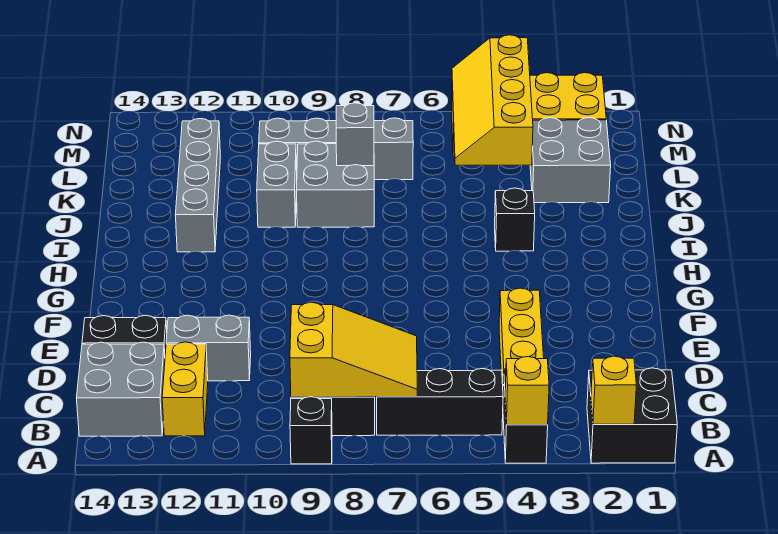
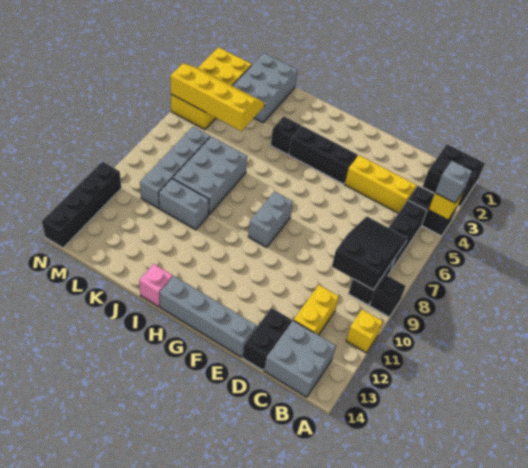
yellow brick A2 level 2 -> yellow brick A11 level 1
yellow slope B7:C9 level 2 top 9 -> black slope B7:C9 level 2 top 9
yellow brick B12:C12 level 1 -> yellow brick C11:C12 level 1
grey brick D11:D12 level 1 -> grey brick G8:G9 level 1
none -> black brick F4:H4 level 1
grey brick I12:L12 level 1 -> grey brick E14:H14 level 1
none -> pink brick I14 level 1
grey brick J8:K9 level 1 -> grey brick J7:K9 level 1
grey brick K2:L3 level 1 -> grey brick K1:L3 level 1
yellow slope K4:N5 level 2 top 4 -> yellow slope K4:N5 level 2 top 5
grey brick K8 level 2 -> grey brick A4 level 3
none -> black brick N11:N14 level 1

